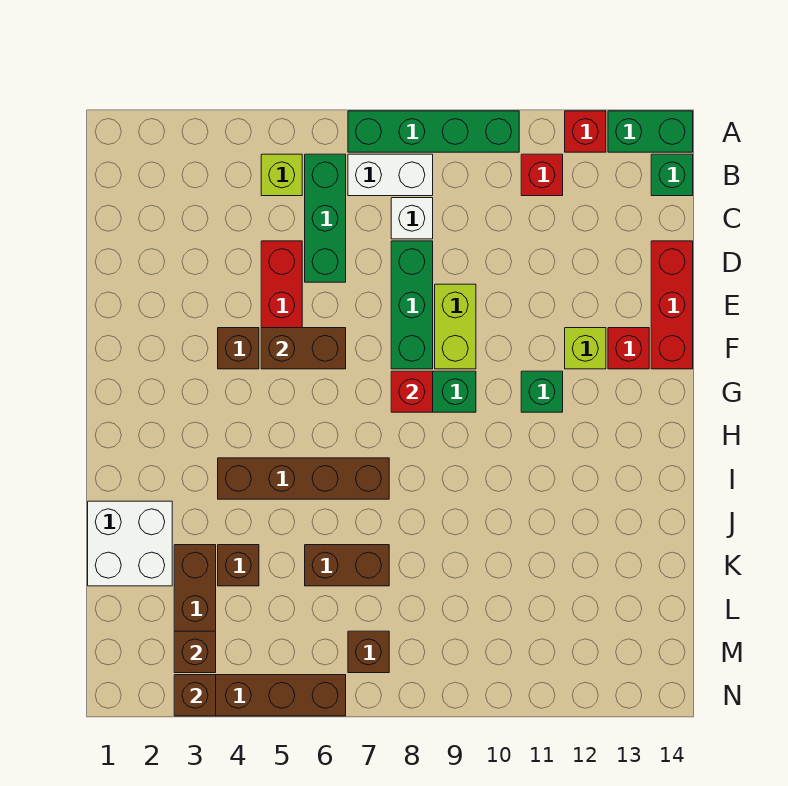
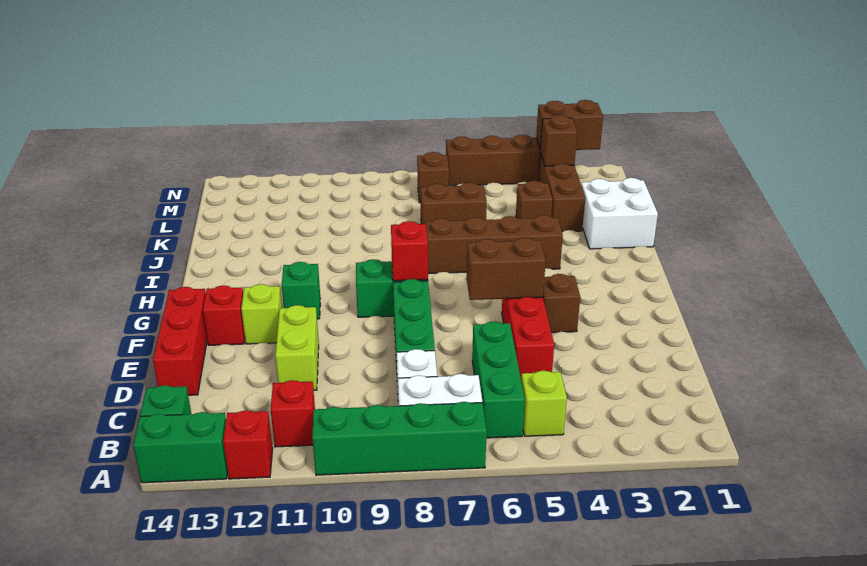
lime brick E9:F9 level 1 -> lime brick D11:E11 level 1
brown brick N3 level 2 -> brown brick N2:N3 level 2

